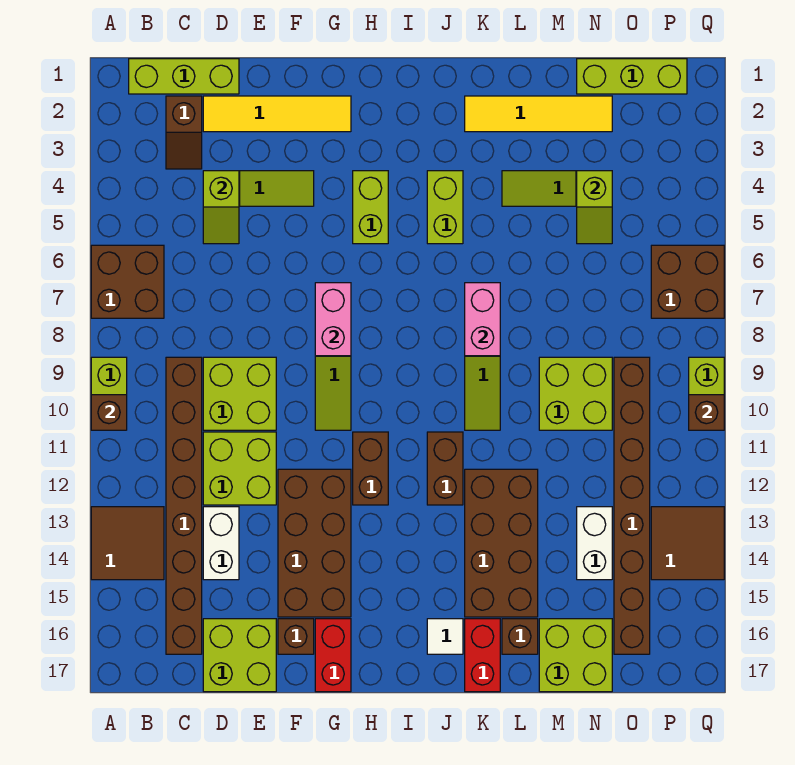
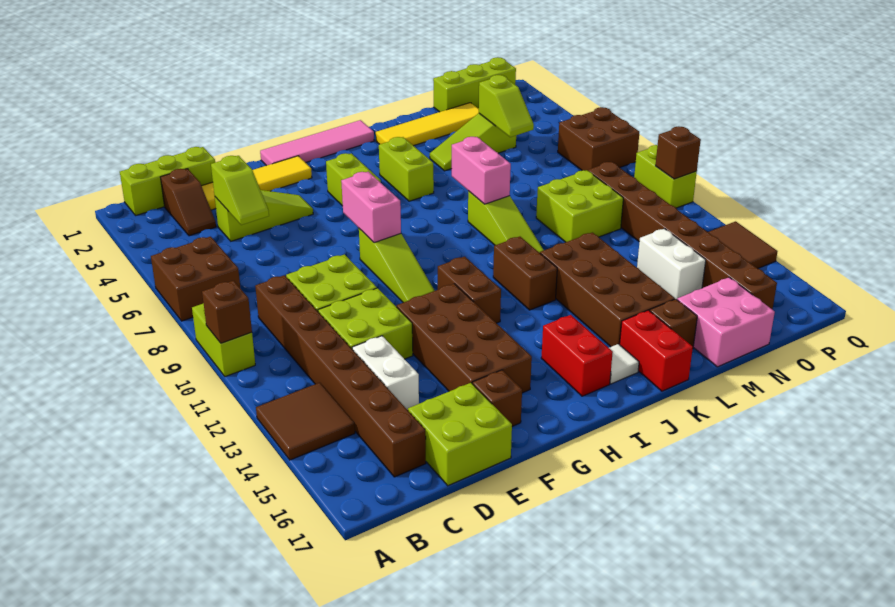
none -> pink tile G1:J1 level 1
red brick G16:G17 level 1 -> red brick I15:I16 level 1
lime brick M16:N17 level 1 -> pink brick M16:N17 level 1

